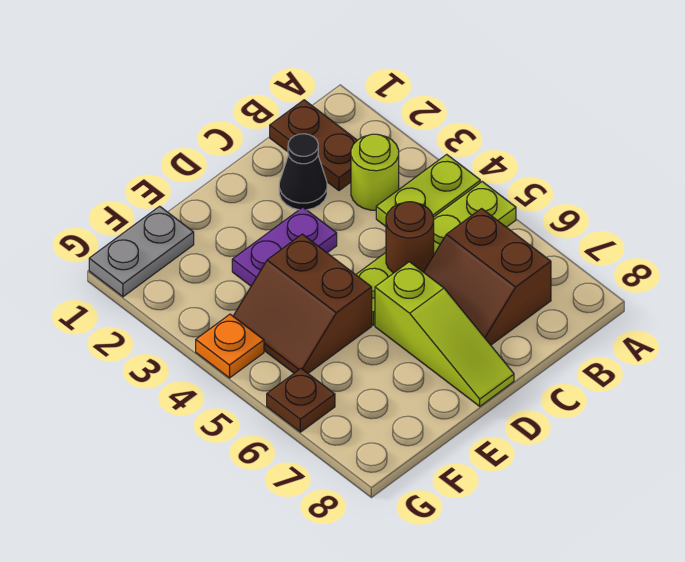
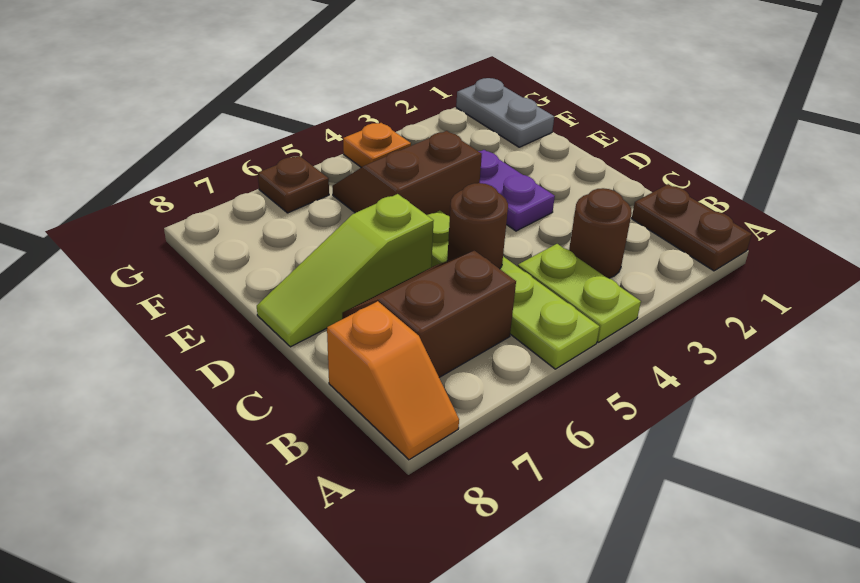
none -> orange slope A8:B8 level 1 top B
brown plate B1:B2 level 1 -> brown plate A1:B1 level 1
lime round brick B3 level 1 -> brown round brick B3 level 1
black cone C2 level 1 -> none

